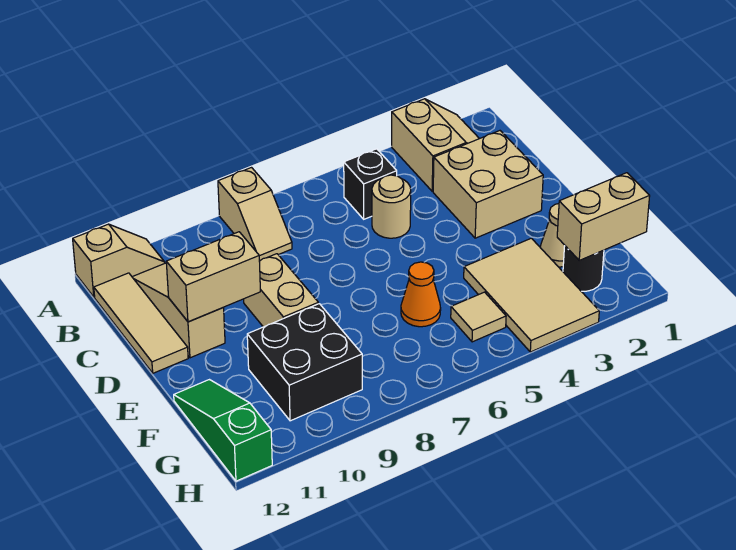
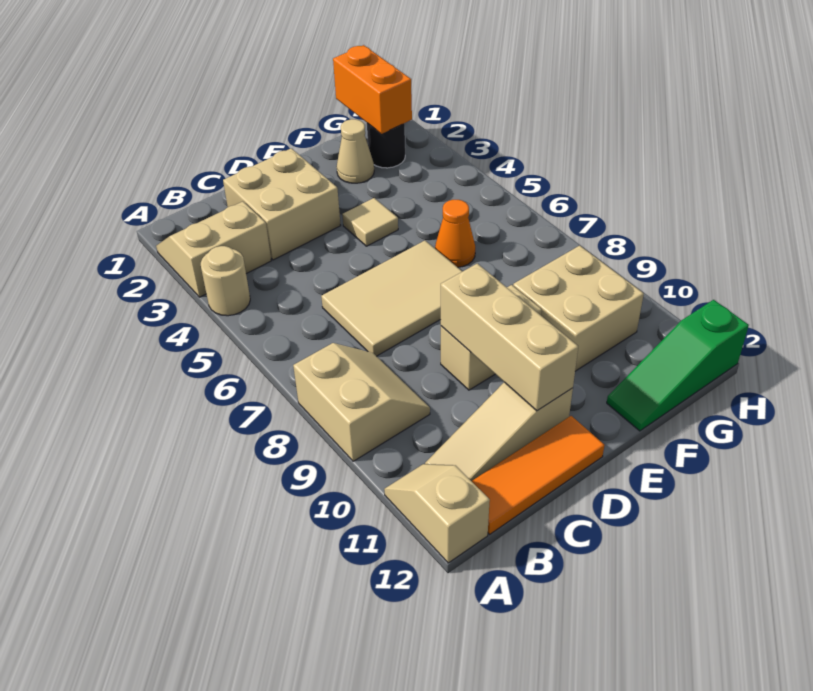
tan slope A8:B8 level 1 top A -> tan slope A8:B9 level 1 top A
black brick B5 level 1 -> none
tan tile B12:D12 level 1 -> orange tile B12:D12 level 1
tan round brick C5 level 1 -> tan round brick A4 level 1
tan brick D10:D11 level 2 -> tan brick D9:D11 level 2
tan tile F3:H4 level 1 -> tan tile C6:E7 level 1
black brick F9:G10 level 1 -> tan brick F9:G10 level 1
tan brick G1:G2 level 2 -> orange brick G1:G2 level 2
tan tile G5 level 1 -> tan tile E4 level 1

